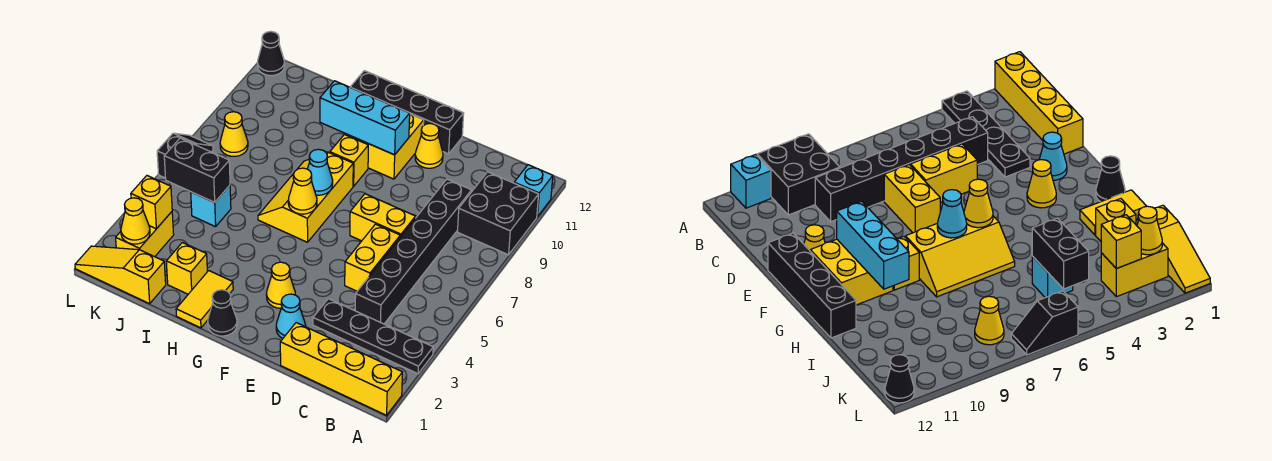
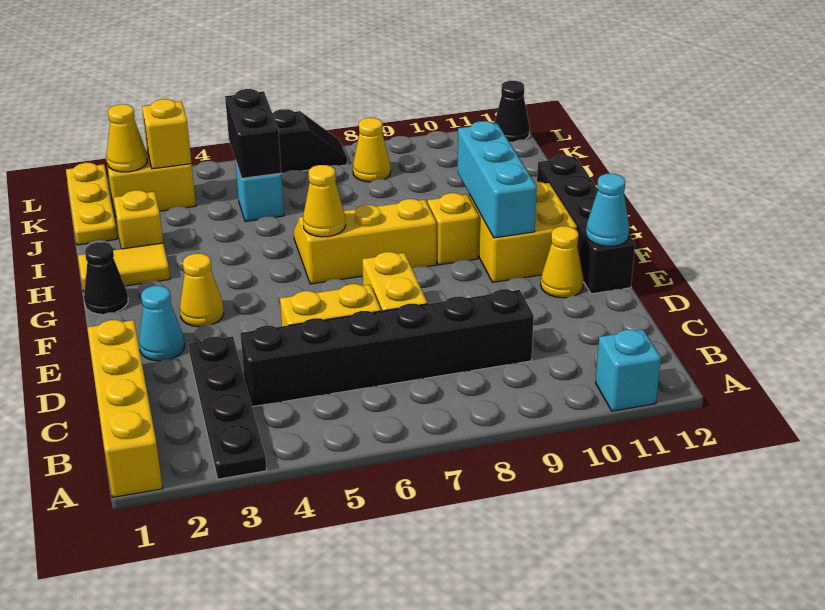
black brick A9:B10 level 1 -> none
cyan cone G7 level 2 -> cyan cone E12 level 2
yellow slope J1:L1 level 1 top J -> yellow plate J1:L1 level 1

